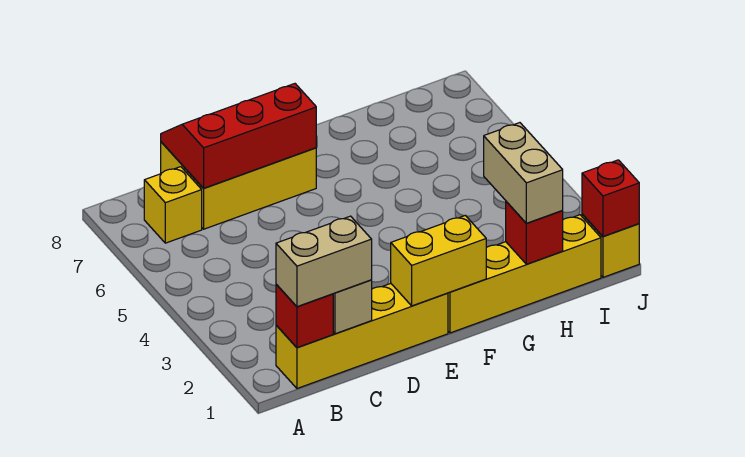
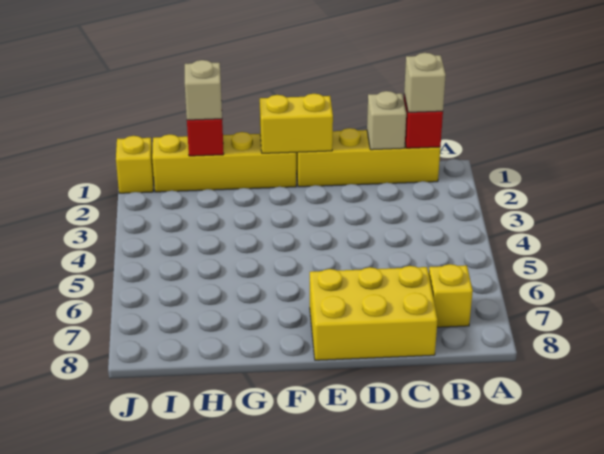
tan brick B1:C1 level 3 -> tan brick B1 level 3
red slope C7:E8 level 2 top 7 -> none
tan brick H1:H2 level 3 -> tan brick H1 level 3
red brick J1 level 2 -> none

